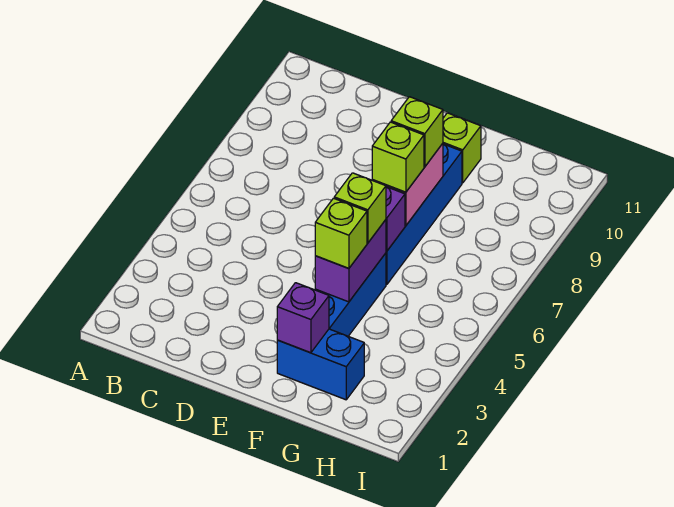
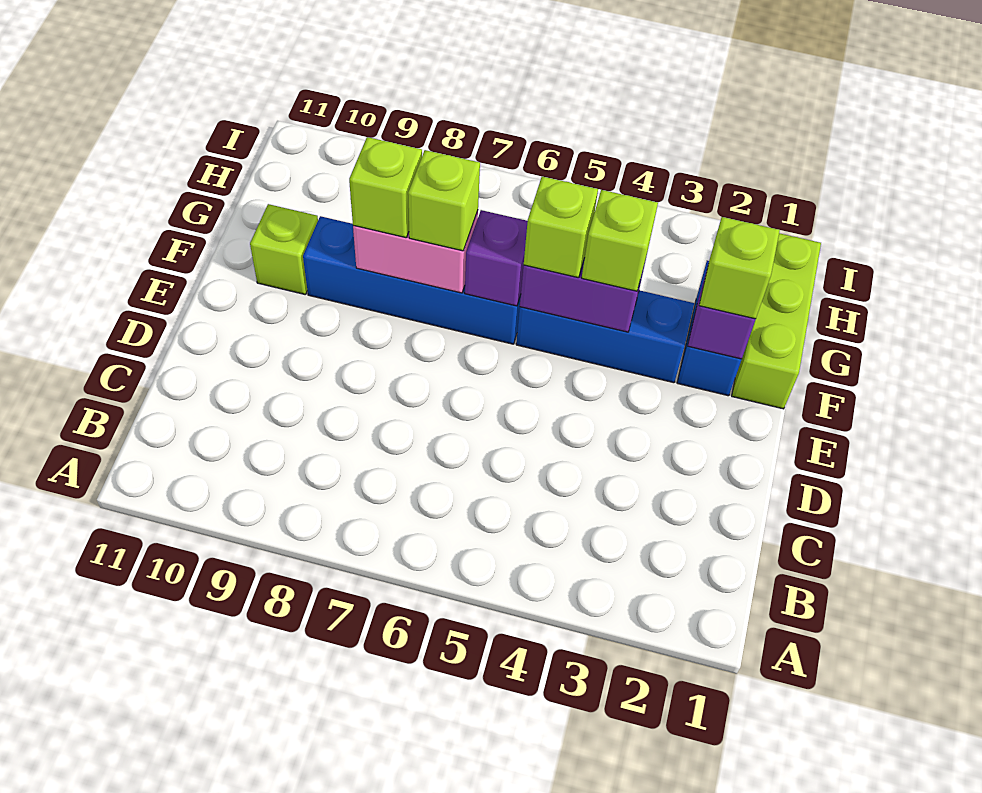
none -> lime brick F1:H1 level 1
none -> lime brick F2 level 3

